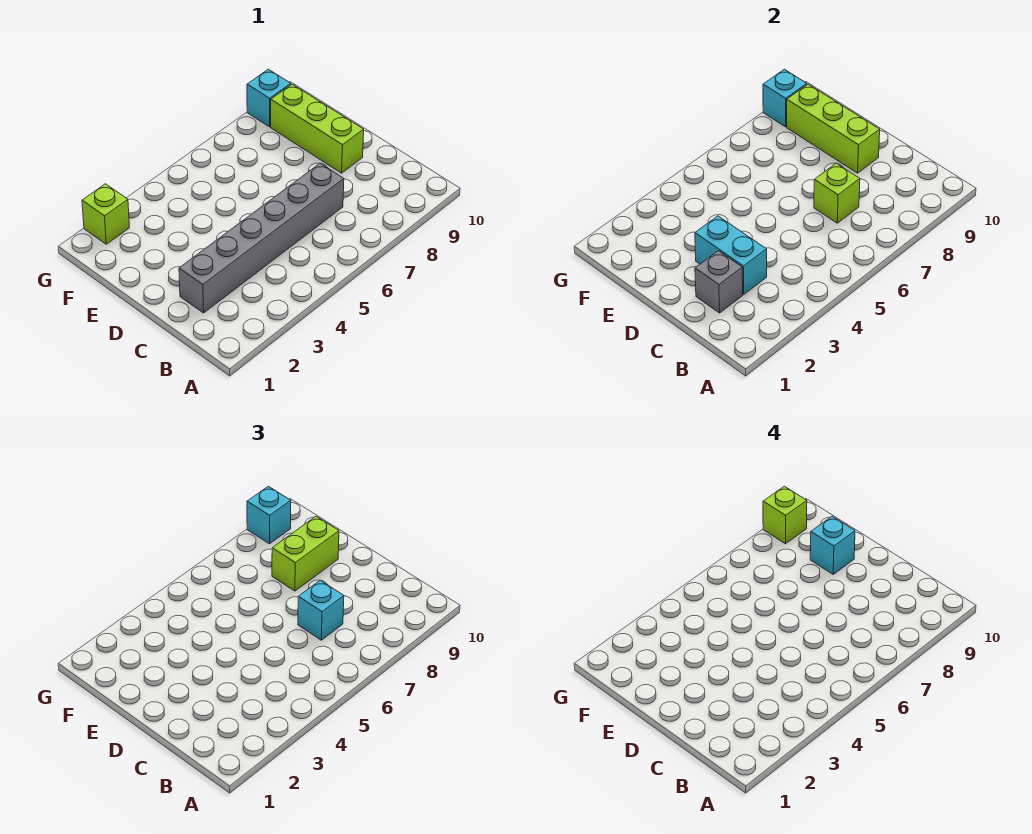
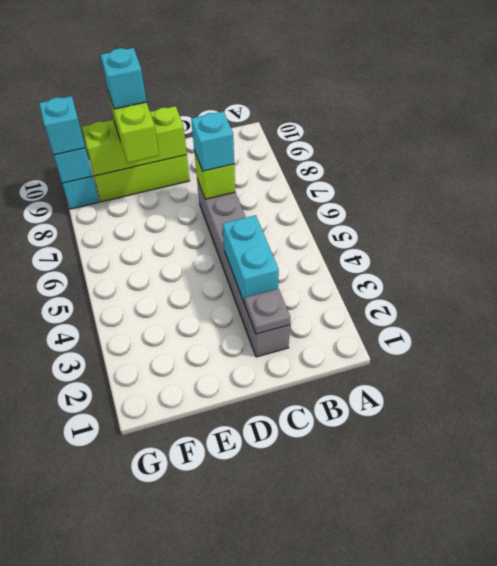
grey brick C2 level 2 -> grey plate C2 level 2
cyan brick C3:D3 level 2 -> cyan brick C3:C4 level 2
lime brick G2 level 1 -> none
lime brick G9 level 4 -> none

